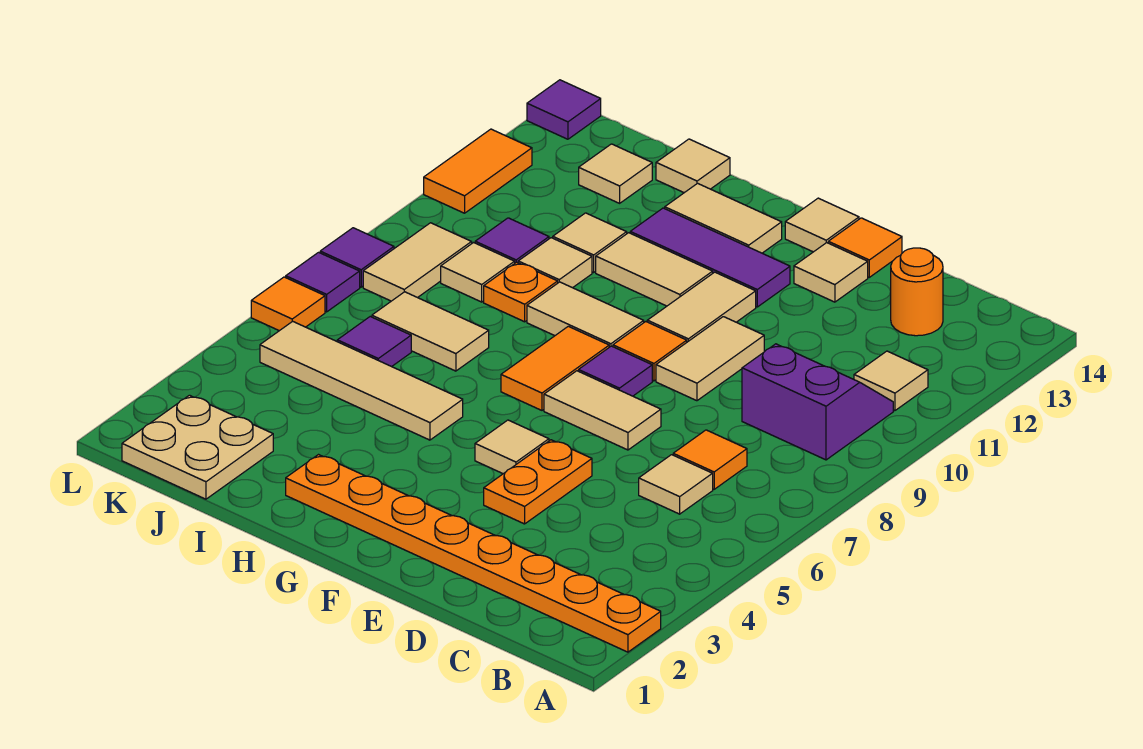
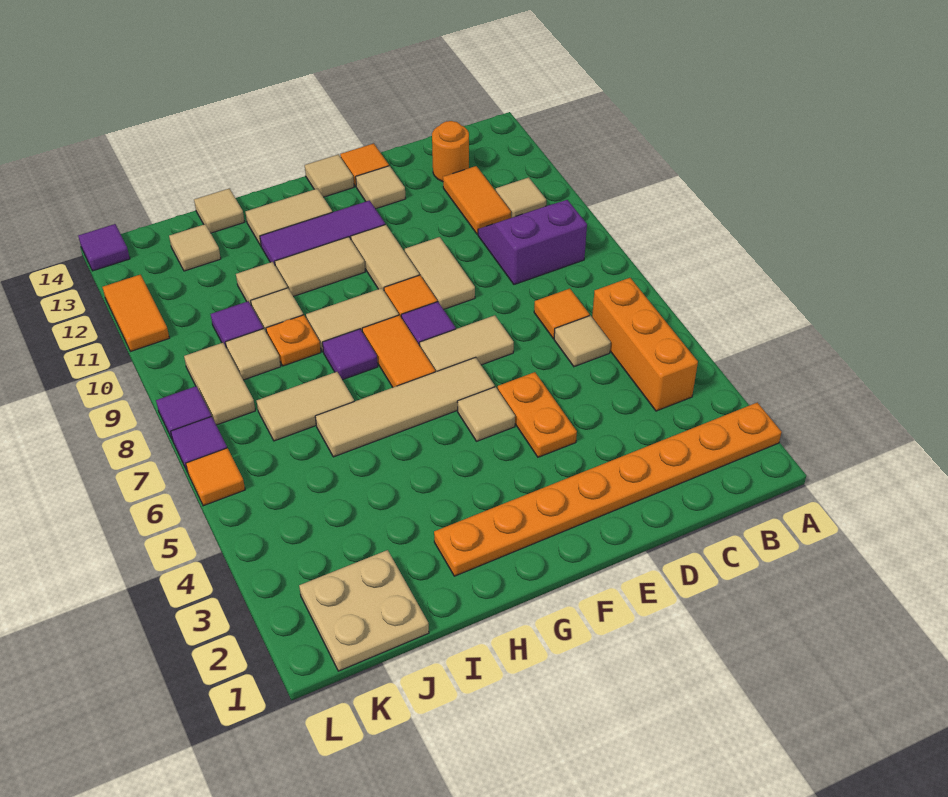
none -> orange brick B4:B6 level 1
none -> orange tile C11:C12 level 1
tan tile H5:K5 level 1 -> tan tile F6:I6 level 1
purple tile J6 level 1 -> purple tile H8 level 1

